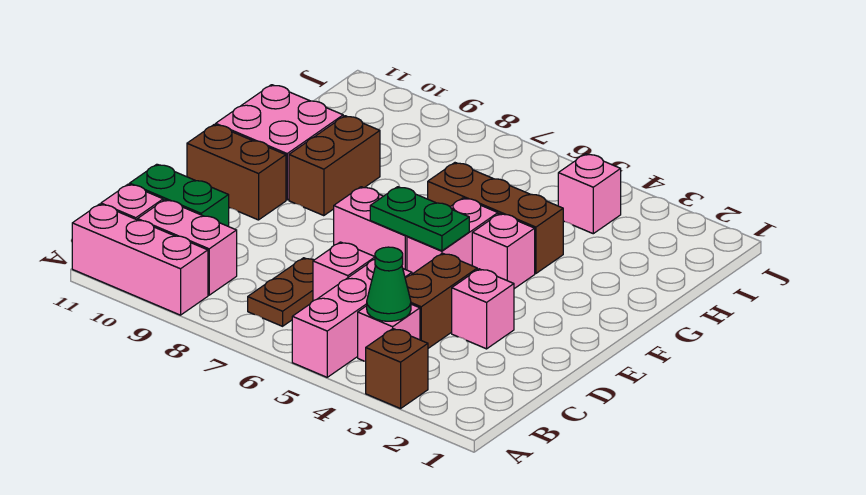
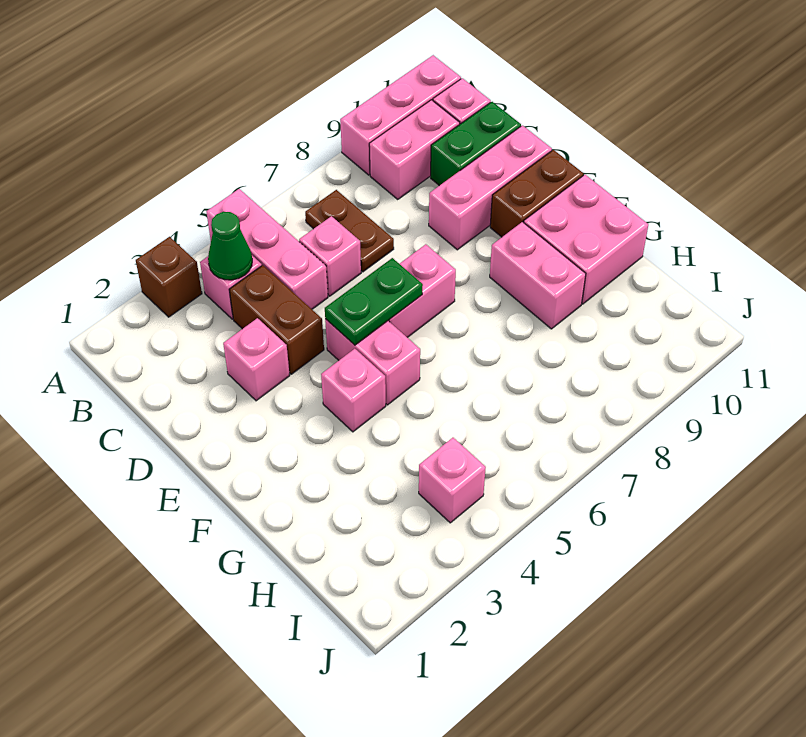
none -> pink brick D9:D11 level 1
brown brick F9:G9 level 1 -> pink brick F9:G9 level 1
brown brick G4:G6 level 1 -> none

